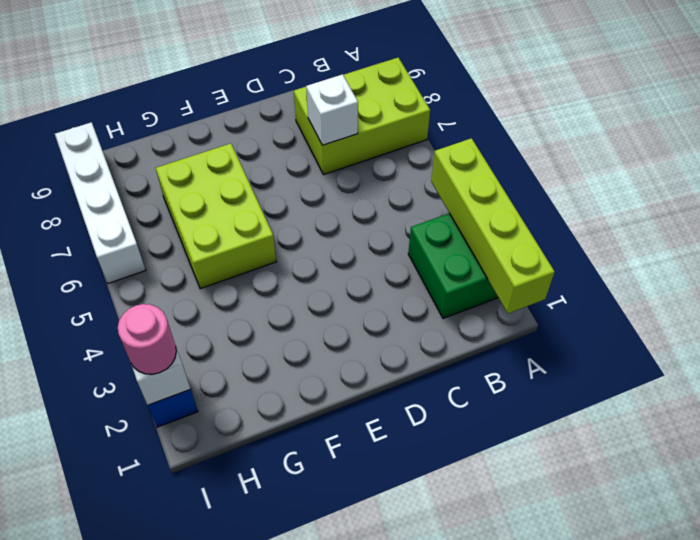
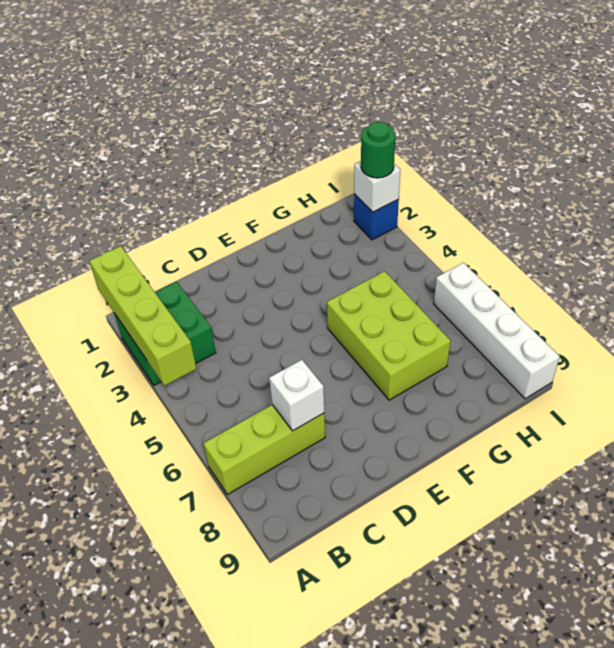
lime brick A7:C8 level 1 -> lime brick A7:C7 level 1
pink round brick I2 level 3 -> green round brick I2 level 3

